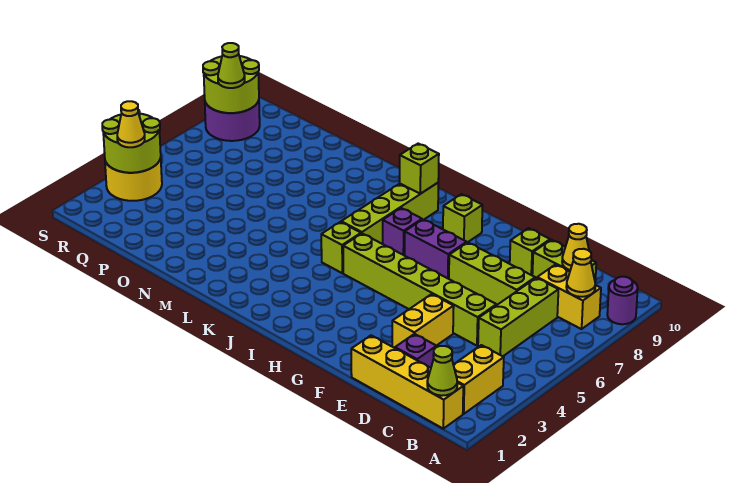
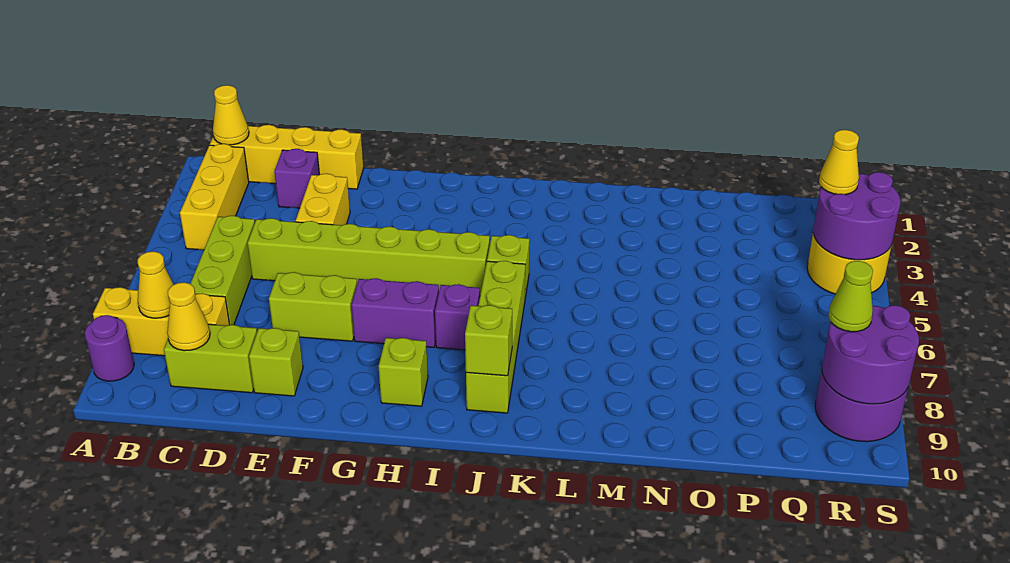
lime cone B1 level 2 -> yellow cone B1 level 2
yellow brick B2:B3 level 1 -> yellow brick B2:B4 level 1
yellow brick B8:C8 level 1 -> yellow brick A8:C8 level 1
lime brick D7:F7 level 1 -> lime brick E7:F7 level 1
lime round brick R3:S4 level 2 -> purple round brick R3:S4 level 2
lime round brick R8:S9 level 2 -> purple round brick R8:S9 level 2

